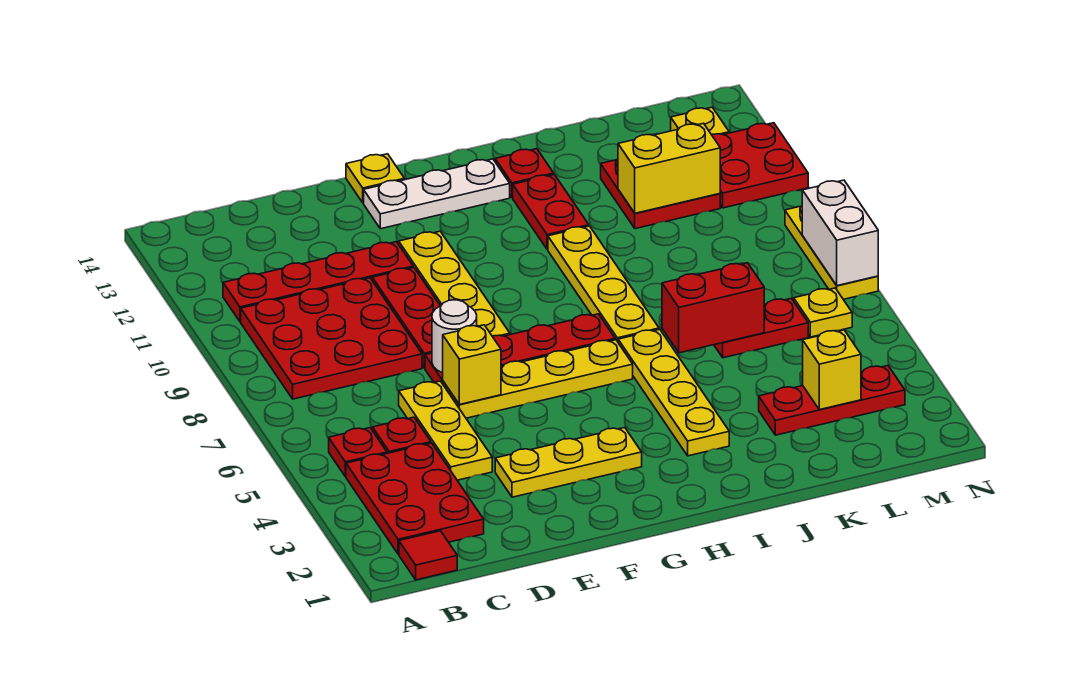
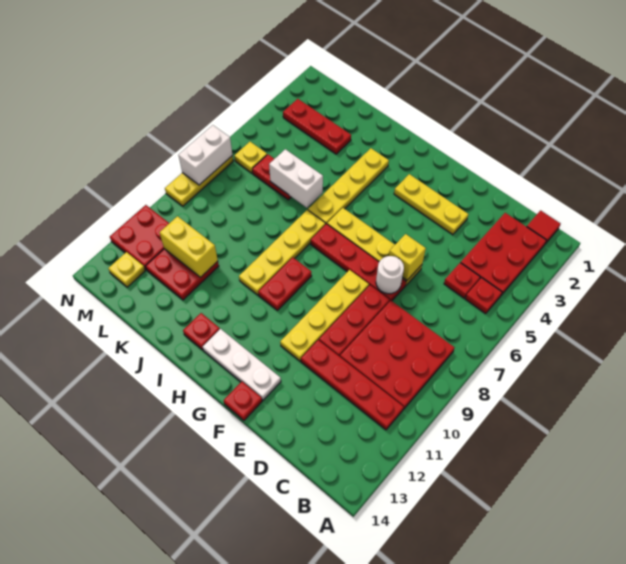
yellow plate D4:D6 level 1 -> none
yellow plate F14 level 1 -> red plate F14 level 1
red plate I11:I12 level 1 -> red plate H9:H10 level 1
red brick J6:K6 level 2 -> white brick J6:K6 level 2
yellow brick L3 level 2 -> none

